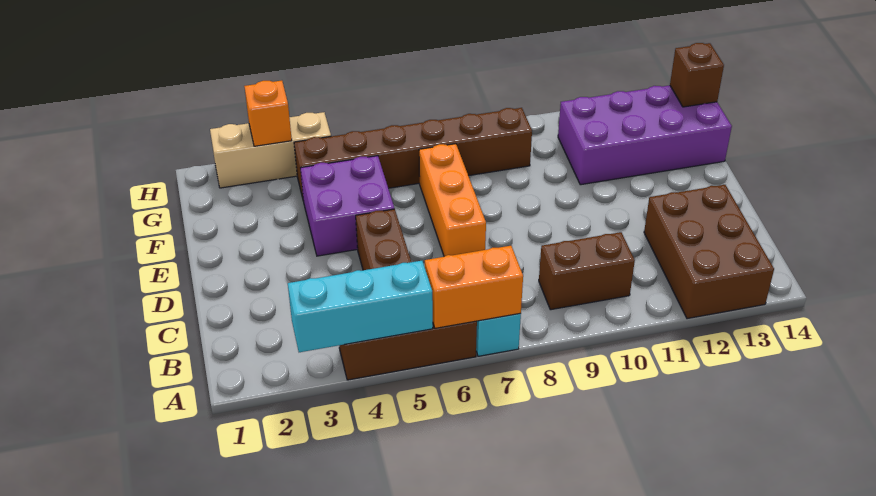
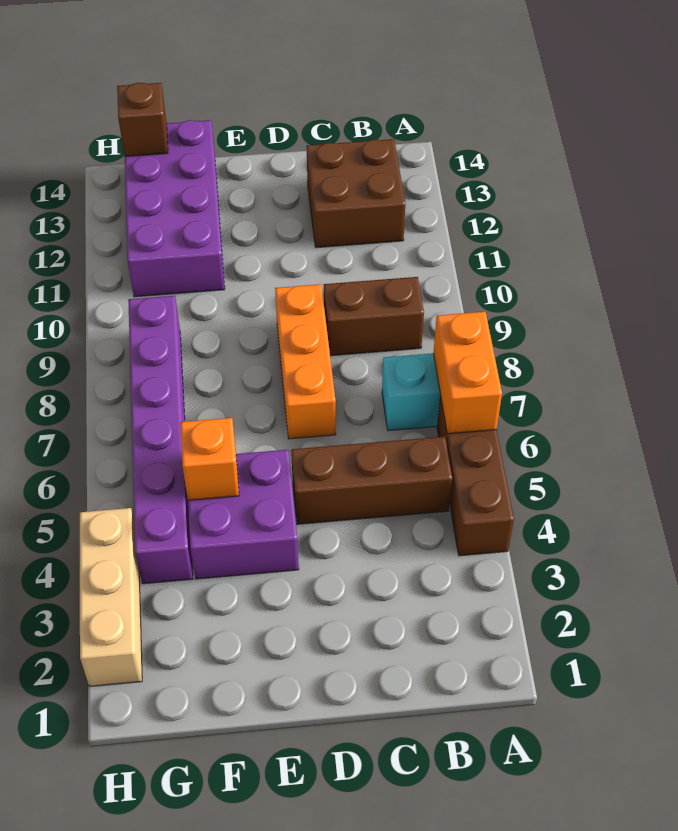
cyan brick A3:A5 level 2 -> none
brown brick A12:C13 level 1 -> brown brick B12:C13 level 1
brown brick B9:B10 level 1 -> brown brick B9:C9 level 1
orange brick D7:F7 level 1 -> orange brick D7:D9 level 1
brown brick G4:G9 level 1 -> purple brick G4:G9 level 1
orange brick H3 level 2 -> orange brick F5 level 2

